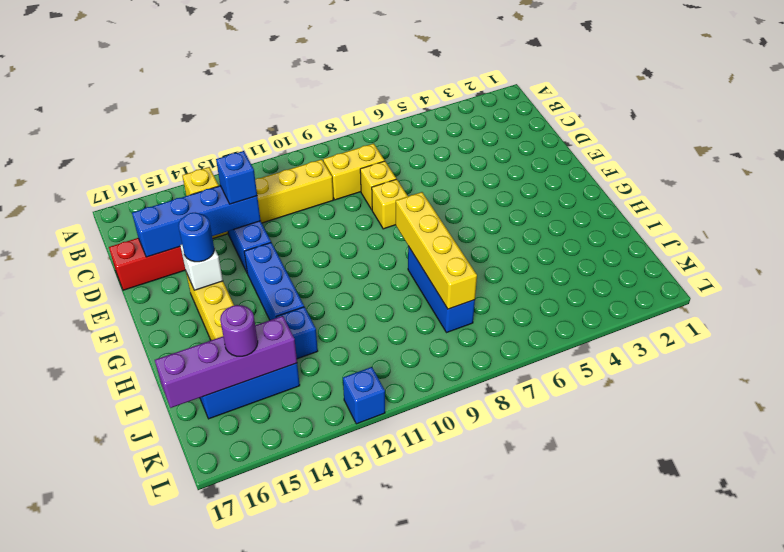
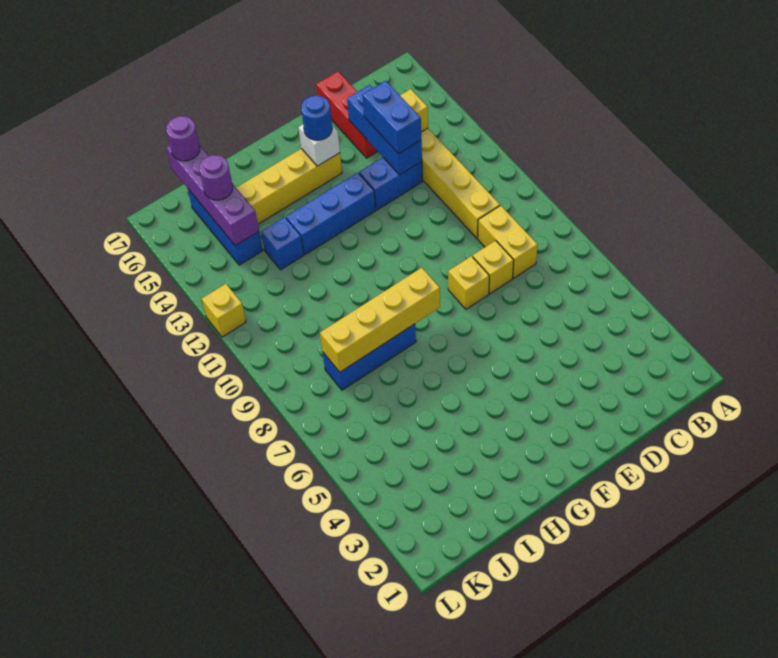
blue brick D13:D16 level 2 -> blue brick D13:D15 level 2
blue brick D13 level 3 -> blue brick D13:D14 level 3
none -> purple round brick J17 level 3
blue brick L12 level 1 -> yellow brick L12 level 1

